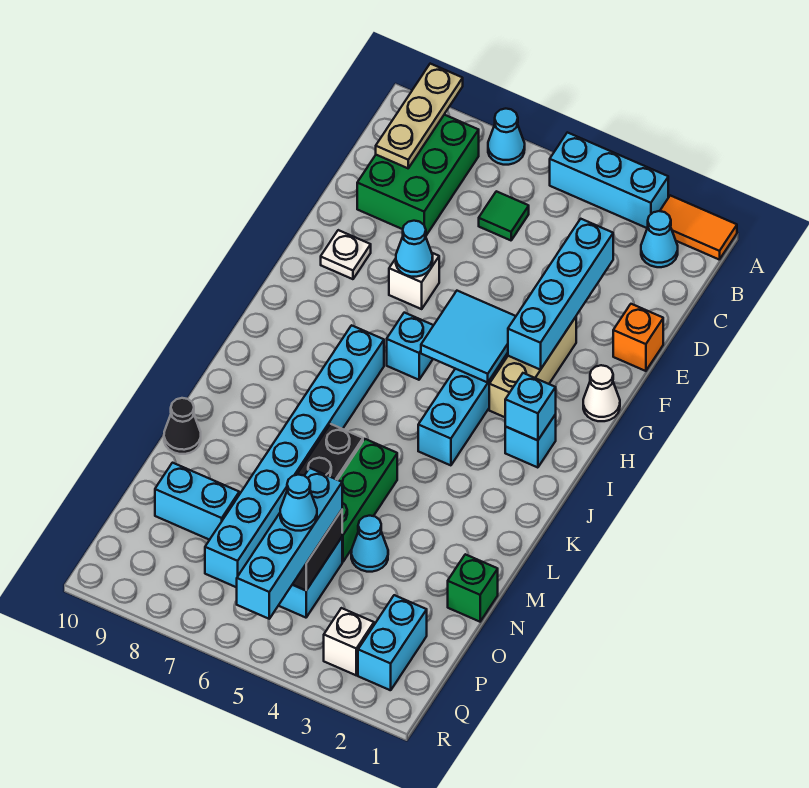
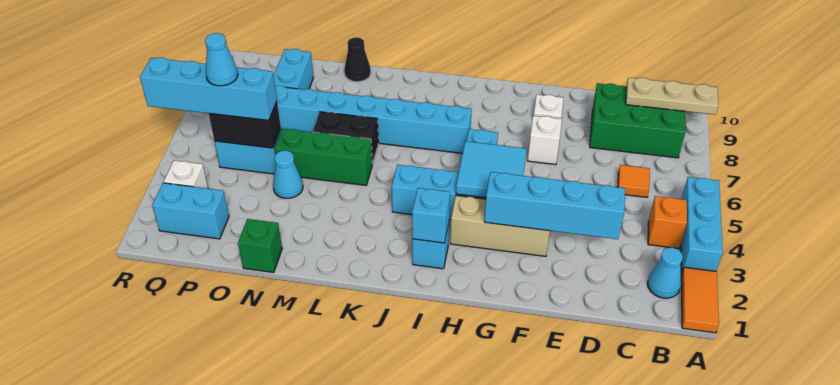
cyan cone A7 level 1 -> none
green tile C6 level 1 -> orange tile C6 level 1
orange brick E1 level 1 -> orange brick B4 level 1
cyan cone F7 level 2 -> none
white cone G1 level 1 -> none

